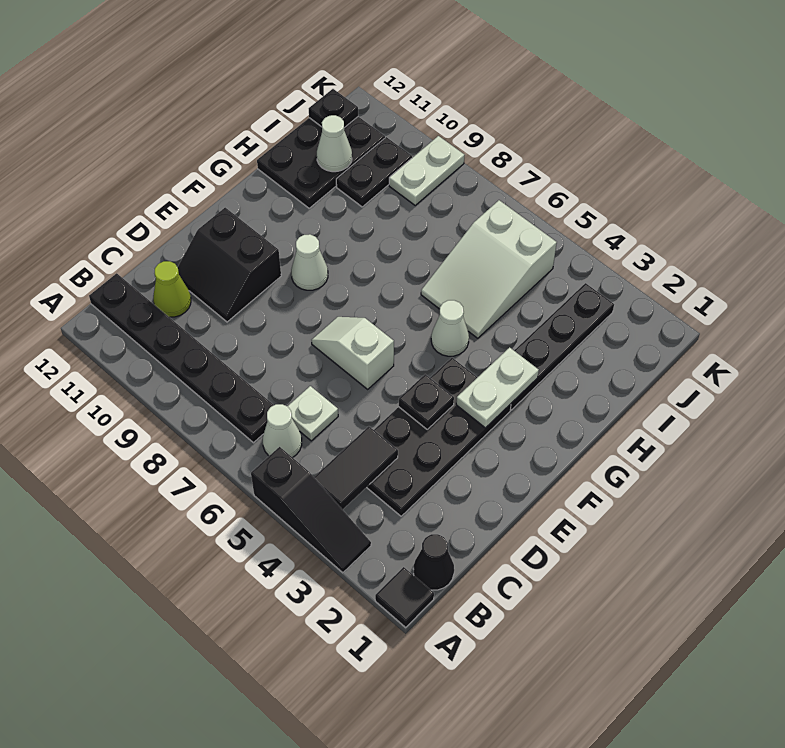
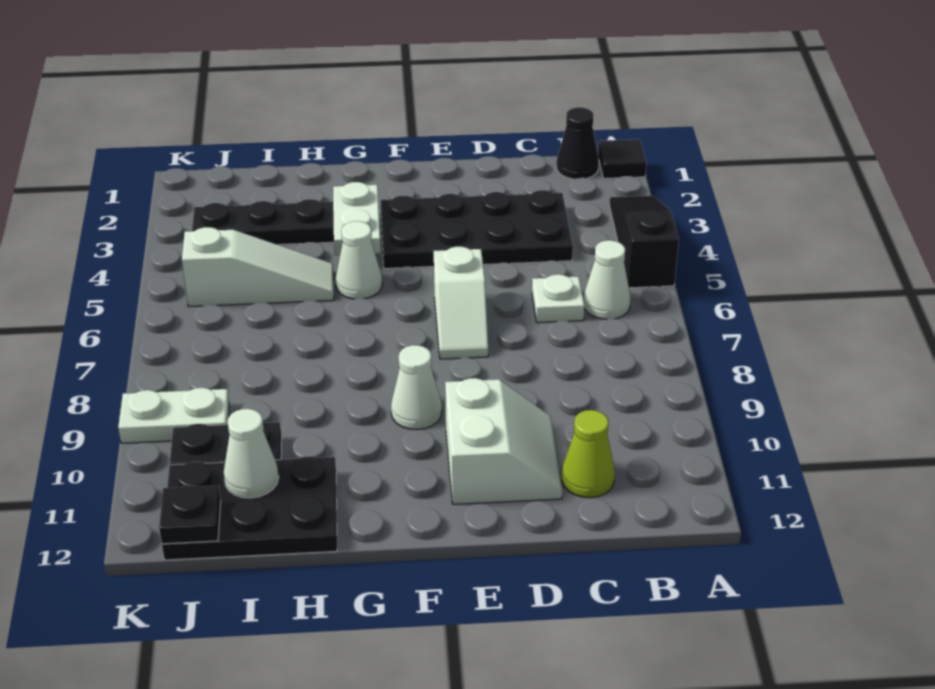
black tile B4:C4 level 2 -> none
black plate B7:B12 level 1 -> none
black slope D10:E11 level 1 top E -> white slope D10:E11 level 1 top E
black plate E4 level 2 -> none
white plate F3:G3 level 2 -> white plate G3:G4 level 2
white slope H5:J6 level 1 top J -> white slope H5:J5 level 1 top J

